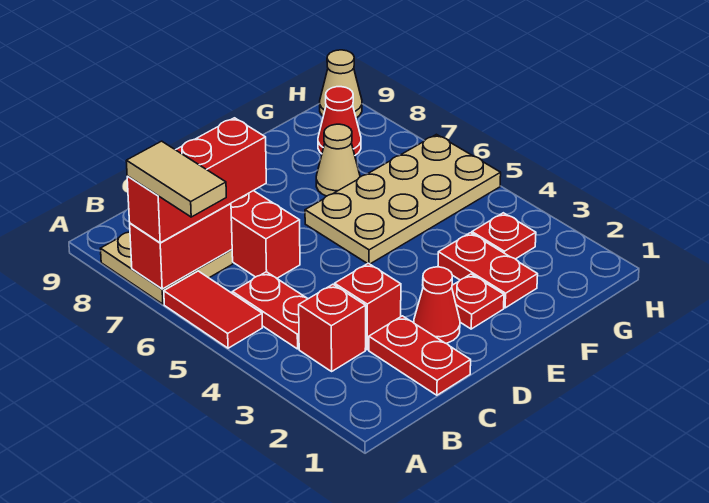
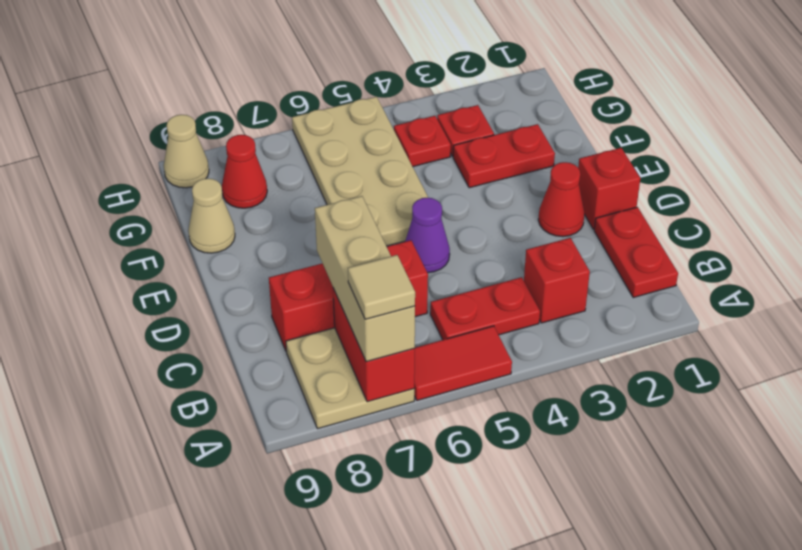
tan tile A6:A7 level 4 -> tan tile A7 level 4
red brick A7:C7 level 3 -> tan brick A7:C7 level 3
red plate C1:C2 level 1 -> red plate B1:C1 level 1
red brick C3 level 1 -> red brick D1 level 1
none -> purple cone D5 level 1
red plate E2 level 1 -> red plate G4 level 1
tan cone F7 level 1 -> tan cone F9 level 1

